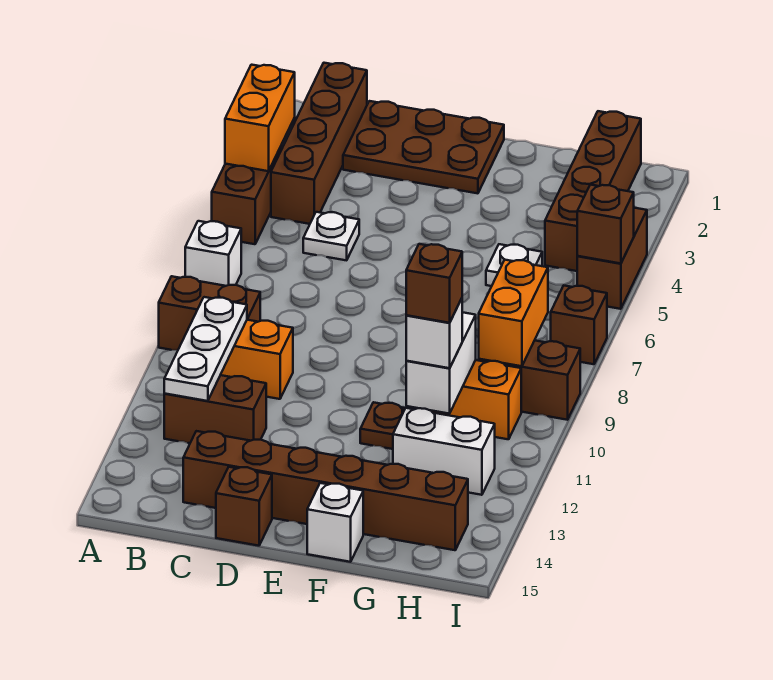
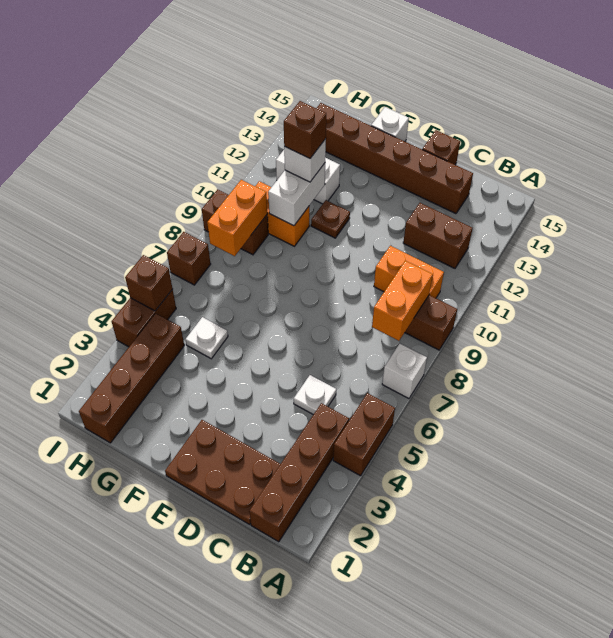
orange brick A3:A4 level 2 -> orange brick B8:B9 level 2
white plate B10:B12 level 2 -> none

